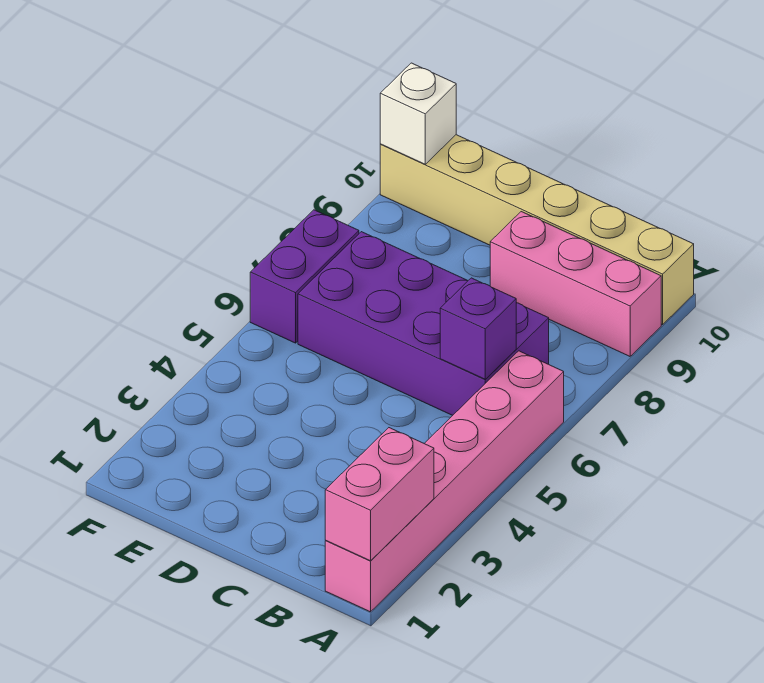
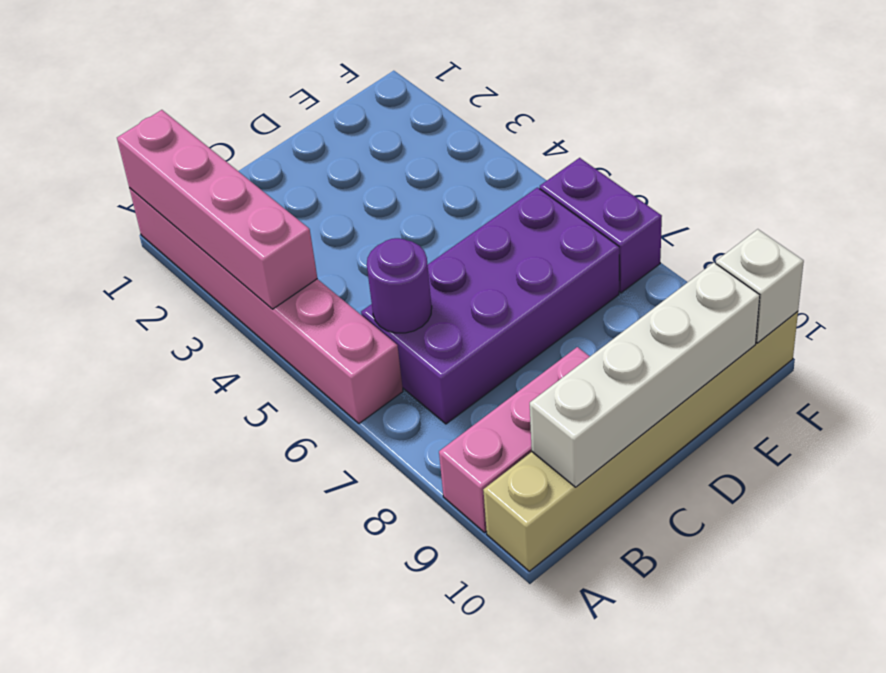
pink brick A1:A2 level 2 -> pink brick A1:A4 level 2
purple brick B6 level 2 -> purple round brick B6 level 2
none -> white brick B10:E10 level 2

